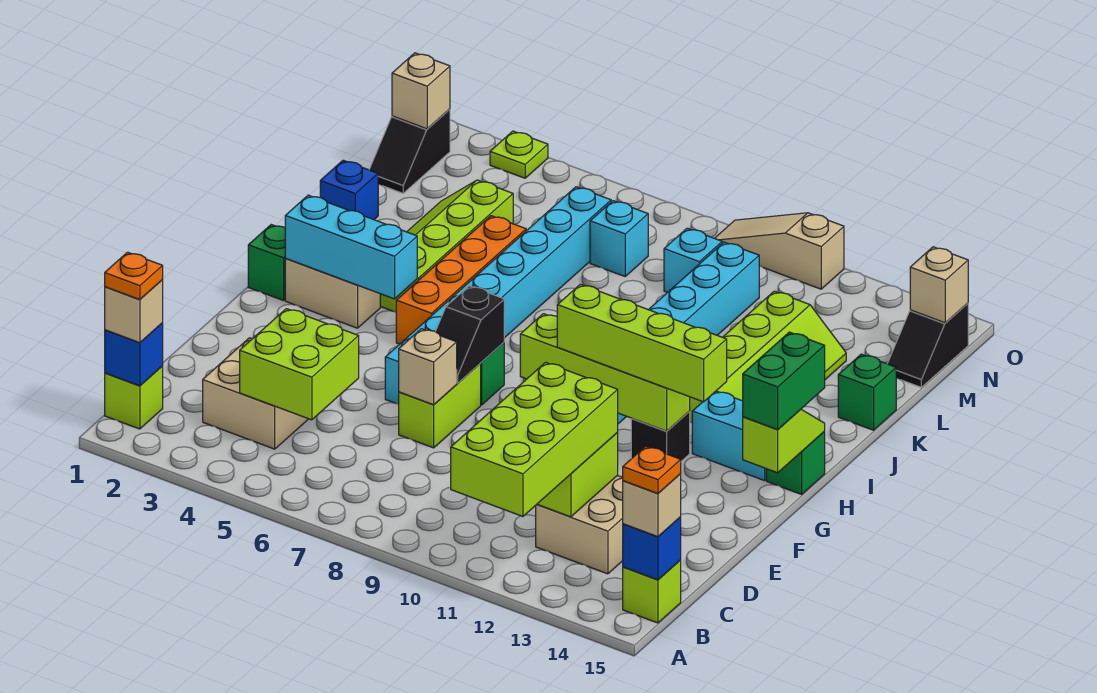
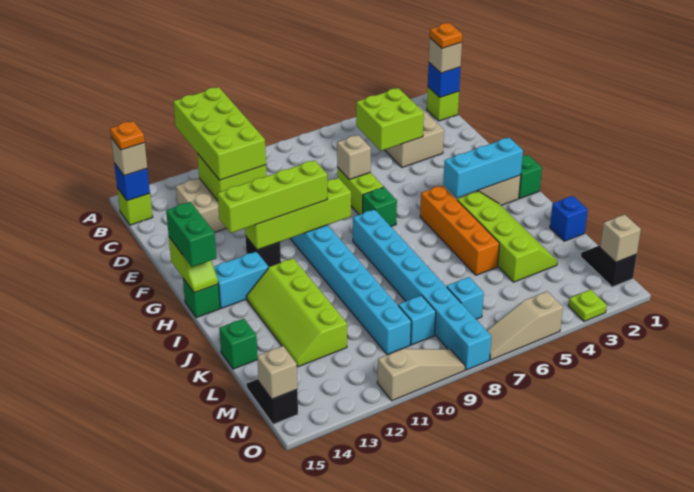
cyan brick F6:M6 level 1 -> cyan brick H8:O8 level 1
black slope F7:G7 level 2 top G -> none
none -> tan slope O5:O7 level 1 top 5

